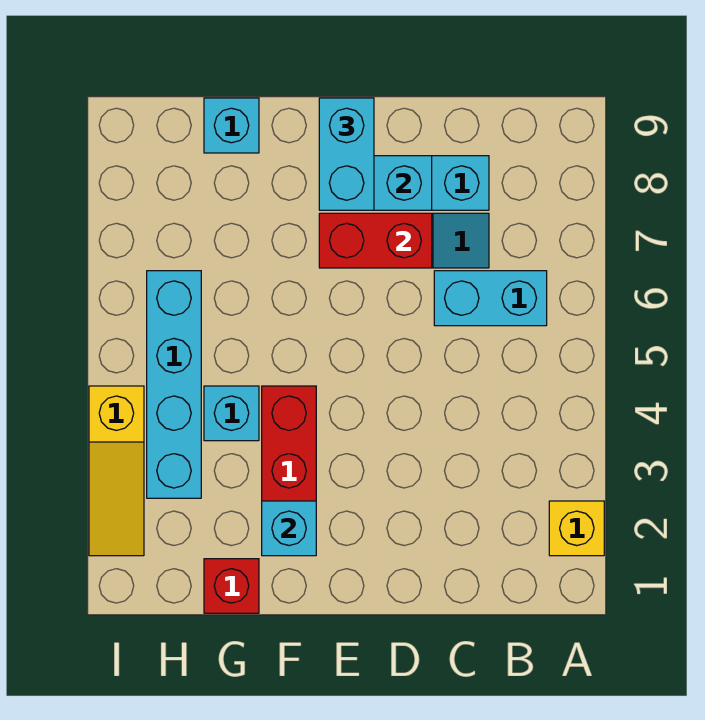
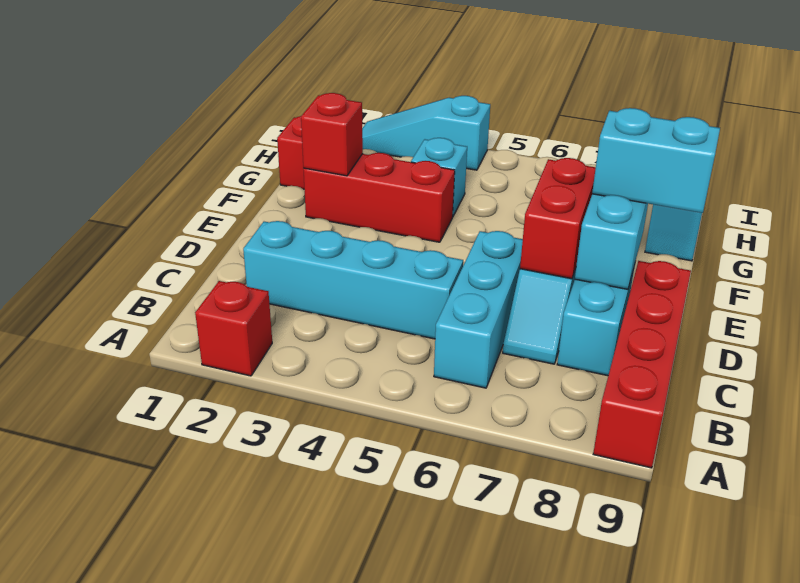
yellow brick A2 level 1 -> red brick A2 level 1
none -> red brick A9:D9 level 1
cyan brick B6:C6 level 1 -> cyan brick B6:D6 level 1
cyan brick F2 level 2 -> red brick F2 level 2
cyan brick H3:H6 level 1 -> cyan brick C2:C5 level 1
yellow slope I2:I4 level 1 top 4 -> cyan slope I2:I4 level 1 top 4

